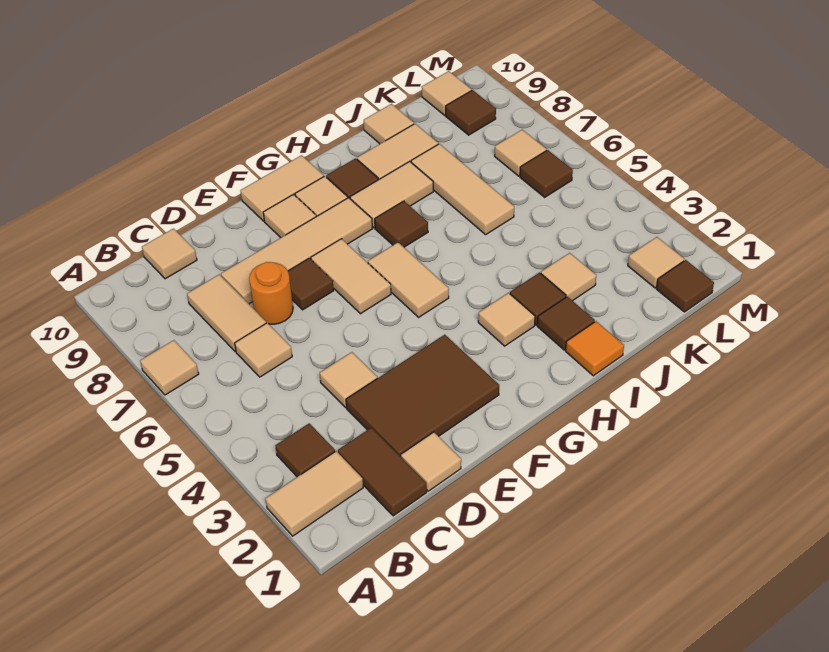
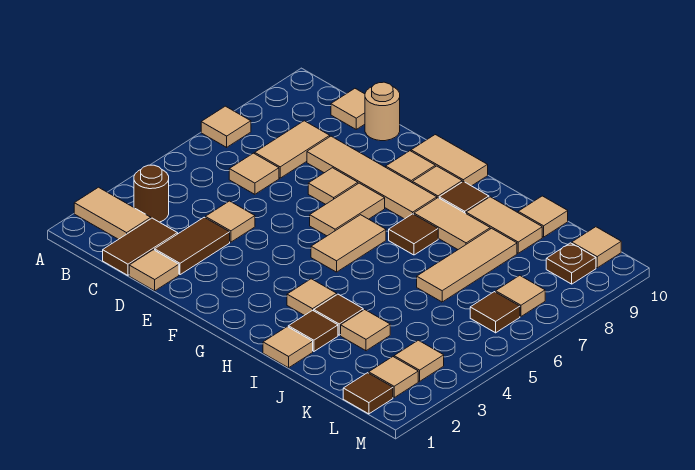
brown tile B3 level 1 -> brown round brick B3 level 1
brown tile D2:F3 level 1 -> brown tile D2:D3 level 1
orange round brick D7 level 1 -> none
none -> tan round brick D10 level 1
brown tile E7 level 1 -> tan tile E7 level 1
orange tile I1 level 1 -> tan tile I1 level 1
none -> tan tile L3 level 1
brown tile L9 level 1 -> brown plate L9 level 1

